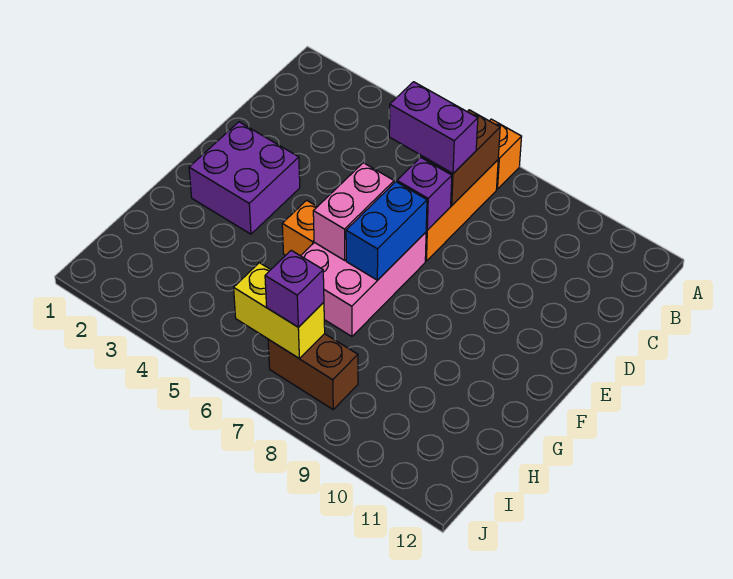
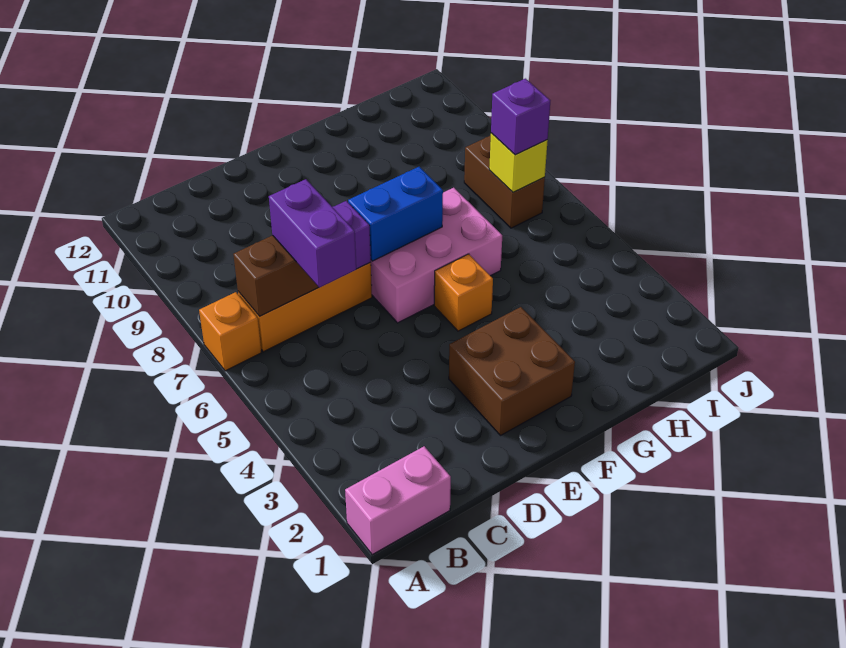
purple brick E2:F3 level 1 -> brown brick E2:F3 level 1
pink brick E6:F6 level 2 -> pink brick A1:B1 level 1
yellow brick I6:I7 level 2 -> yellow brick I7 level 2

